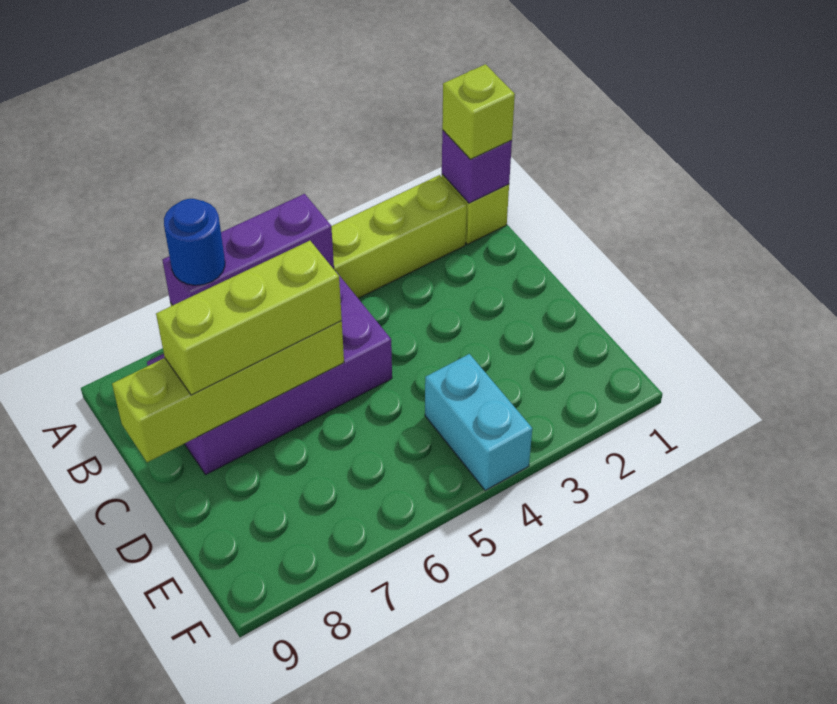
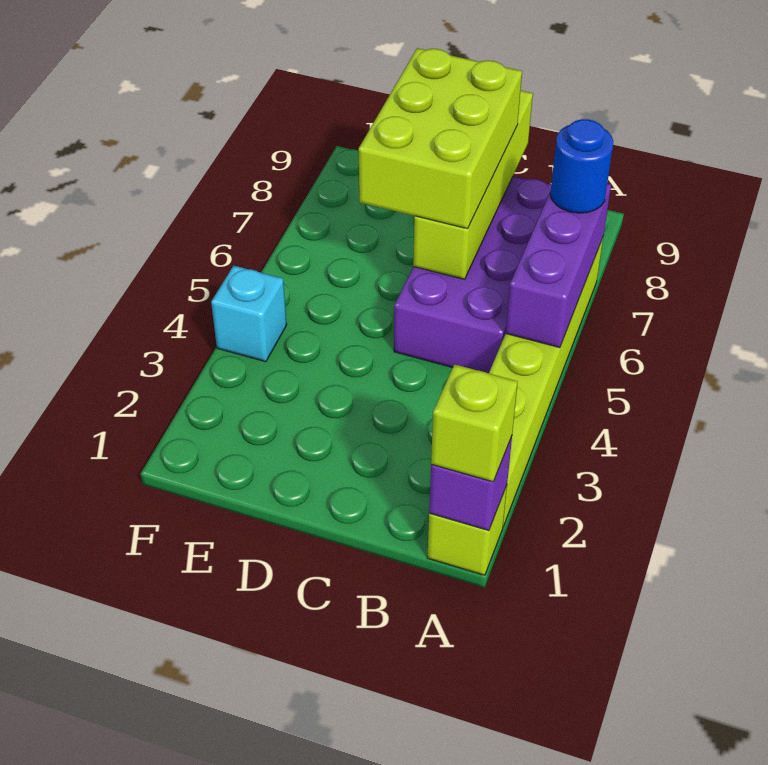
lime brick C6:C8 level 3 -> lime brick C6:D8 level 3
cyan brick E4:F4 level 1 -> cyan brick F4 level 1

